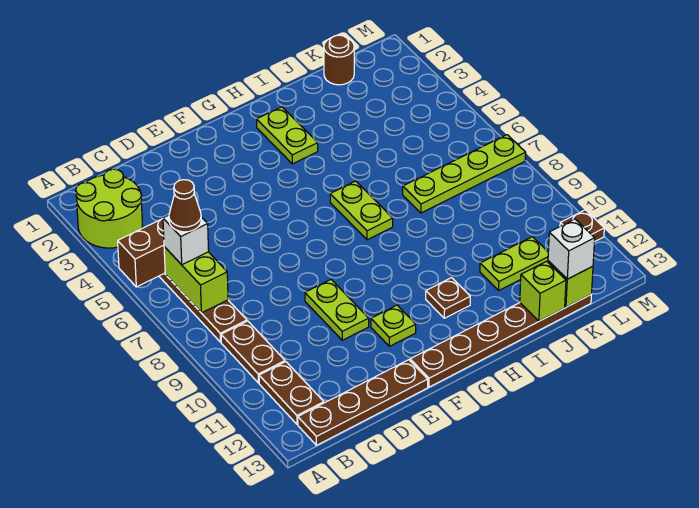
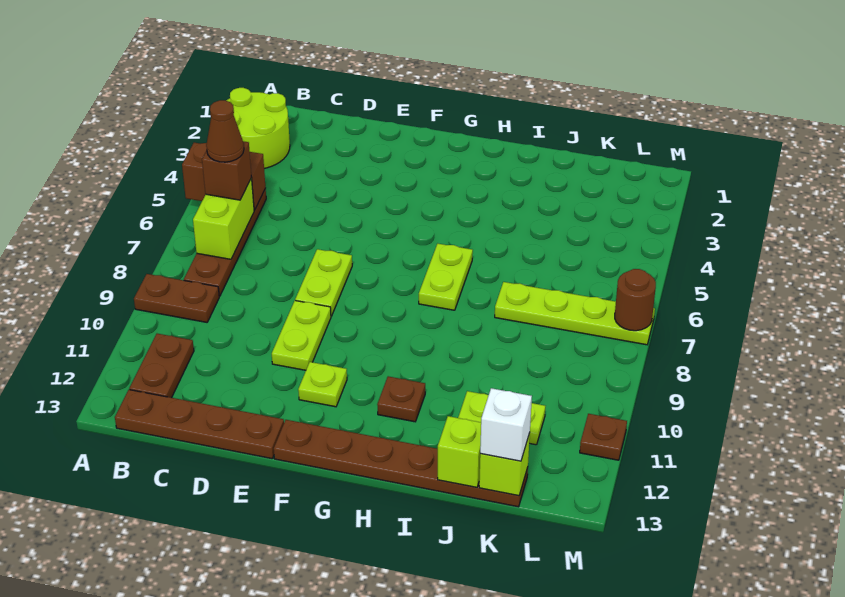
white brick B6 level 3 -> brown brick B6 level 3
brown plate B9:B10 level 1 -> brown plate A9:B9 level 1
lime plate H2:H3 level 1 -> lime plate E7:E8 level 1
brown round brick K1 level 1 -> brown round brick M7 level 2

